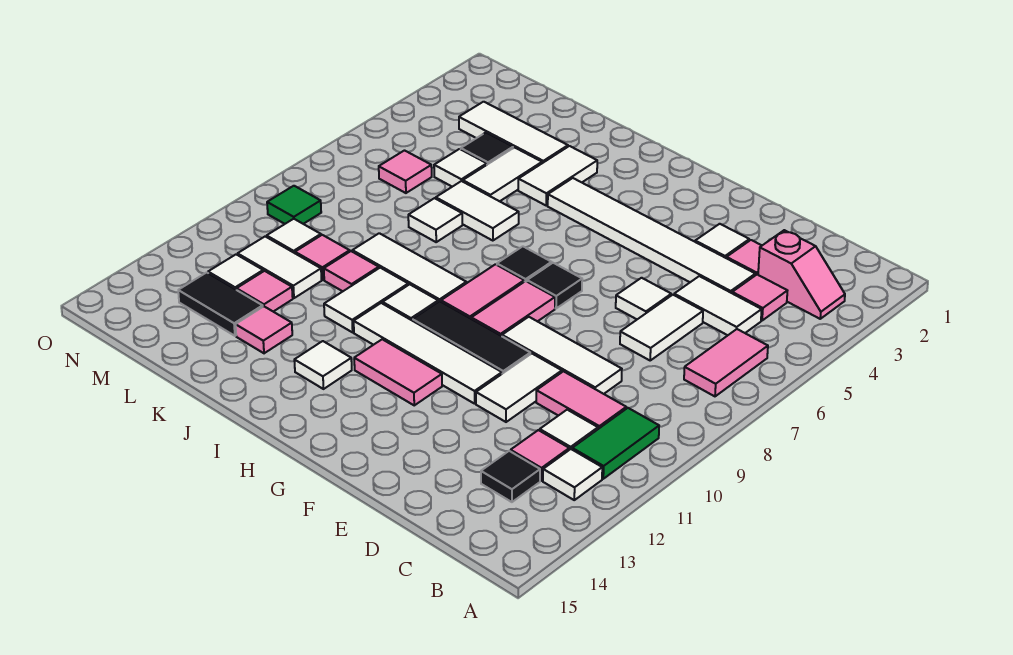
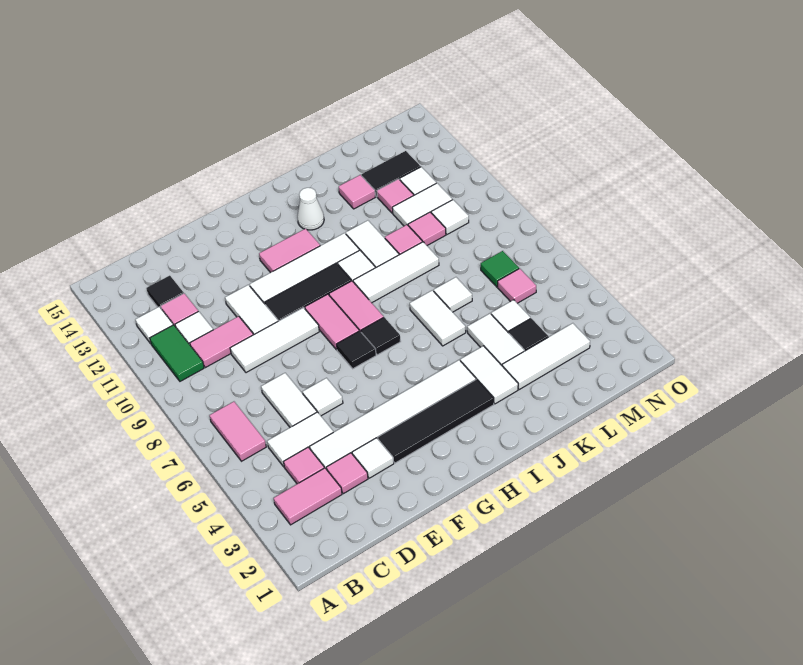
pink slope B3:C3 level 1 top C -> pink tile B3:C3 level 1
none -> black tile F3:I3 level 1
white tile I13 level 1 -> white cone I13 level 1
white tile J6:K6 level 1 -> white tile J6:J7 level 1
green tile N9 level 1 -> green tile M7 level 1

